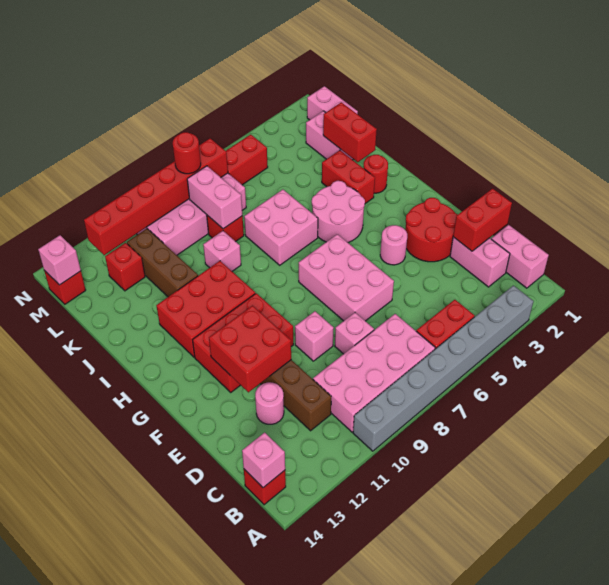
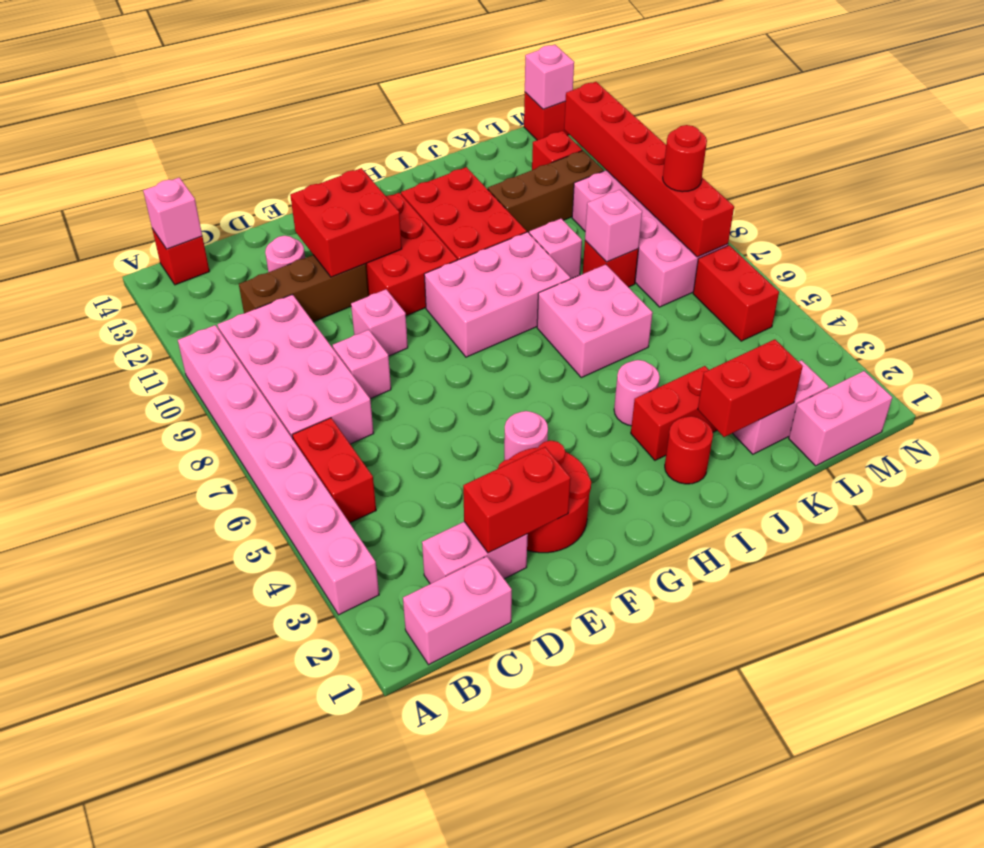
grey brick A3:A10 level 1 -> pink brick A3:A10 level 1
red brick D1:D2 level 2 -> red brick D2:E2 level 2
pink brick E6:G7 level 1 -> pink brick G8:I9 level 1
pink round brick H4:I5 level 1 -> pink round brick I4 level 1
pink brick K8:L8 level 2 -> pink brick K8 level 2

